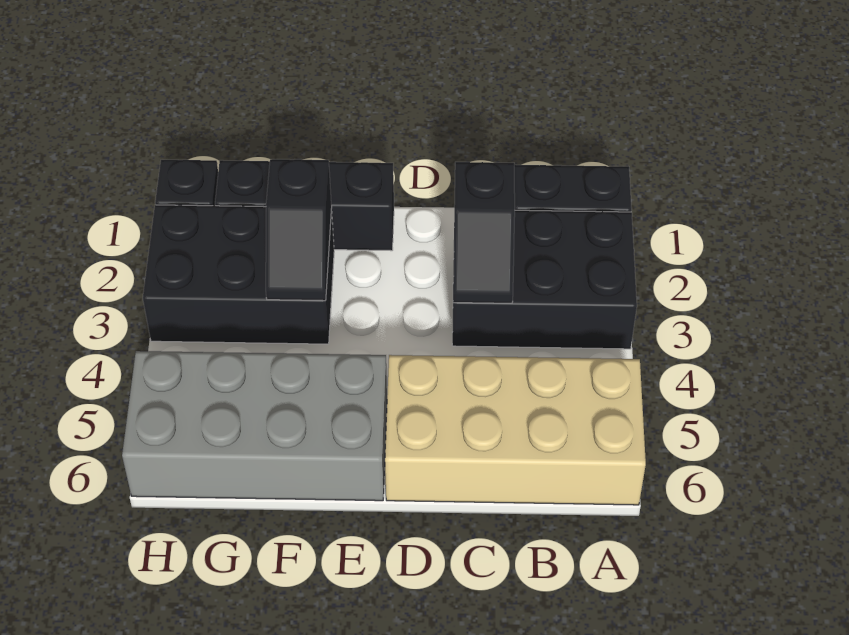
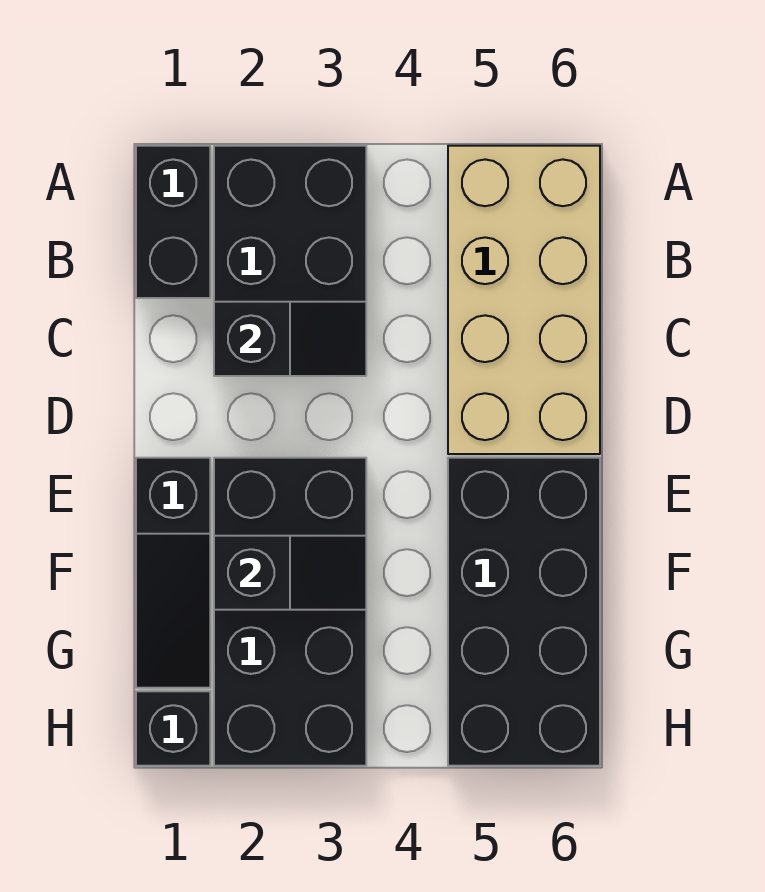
black brick E1:G1 level 1 -> black slope E1:G1 level 1 top E
grey brick E5:H6 level 1 -> black brick E5:H6 level 1
black brick F2:H3 level 1 -> black brick E2:H3 level 1

